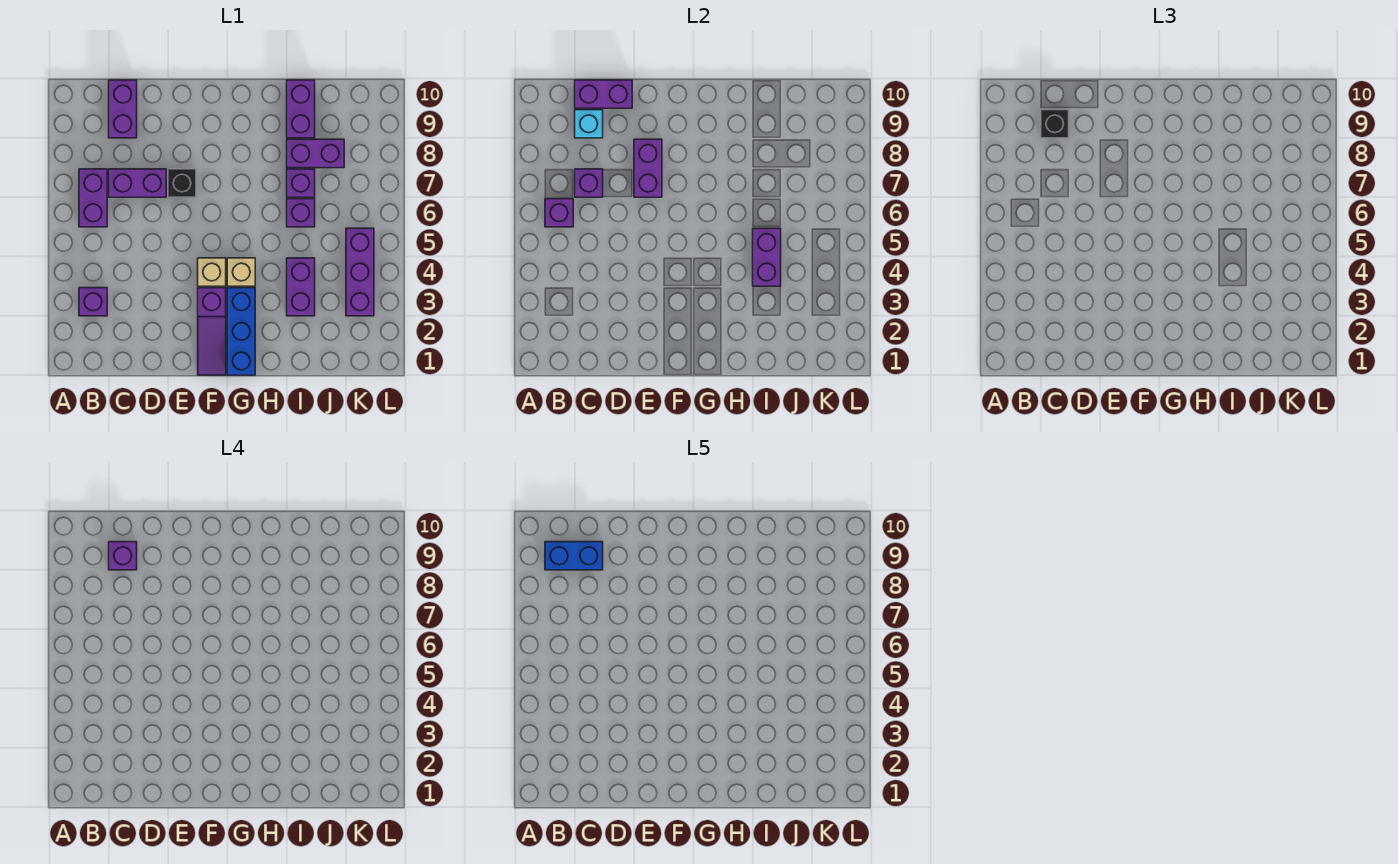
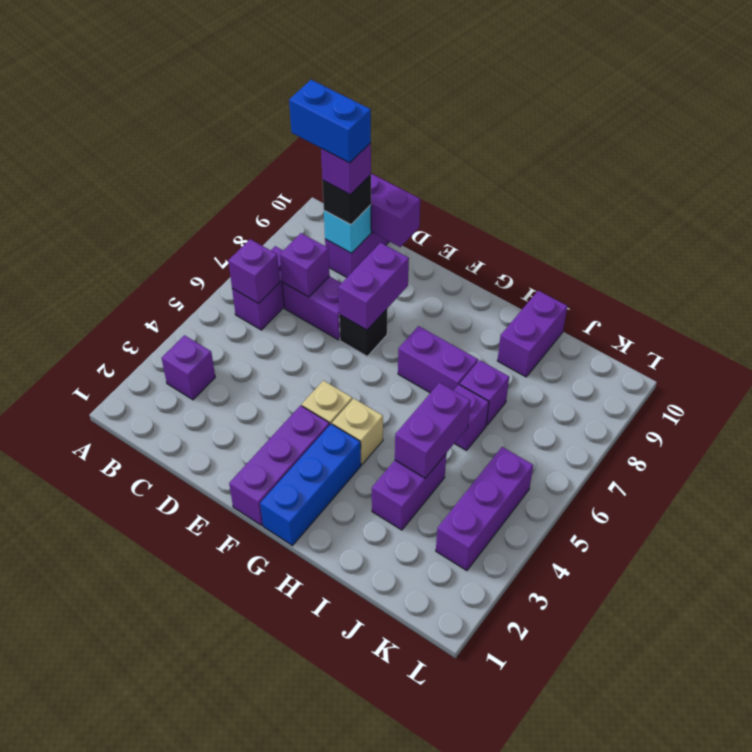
purple slope F1:F3 level 1 top 3 -> purple brick F1:F3 level 1
purple brick I8:J8 level 1 -> purple brick G7:H7 level 1

